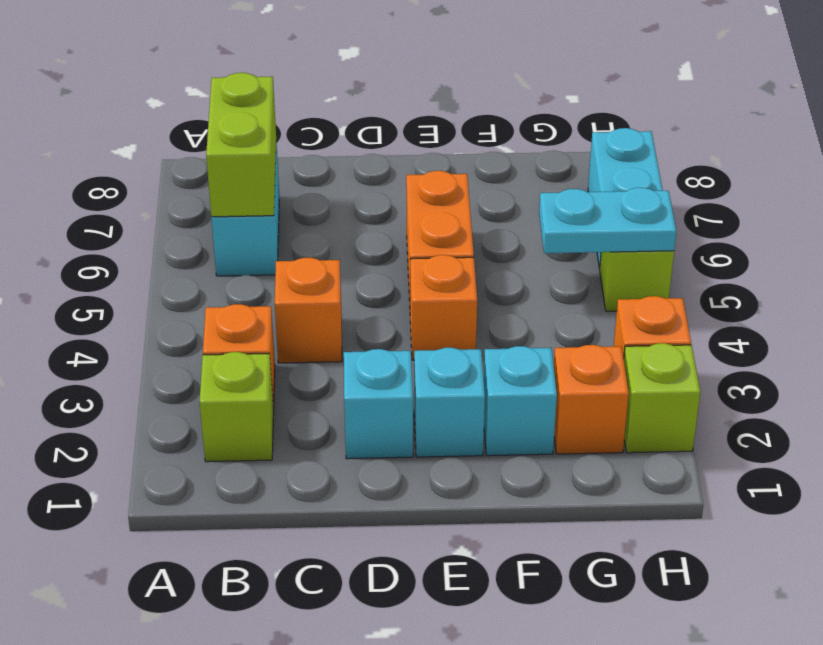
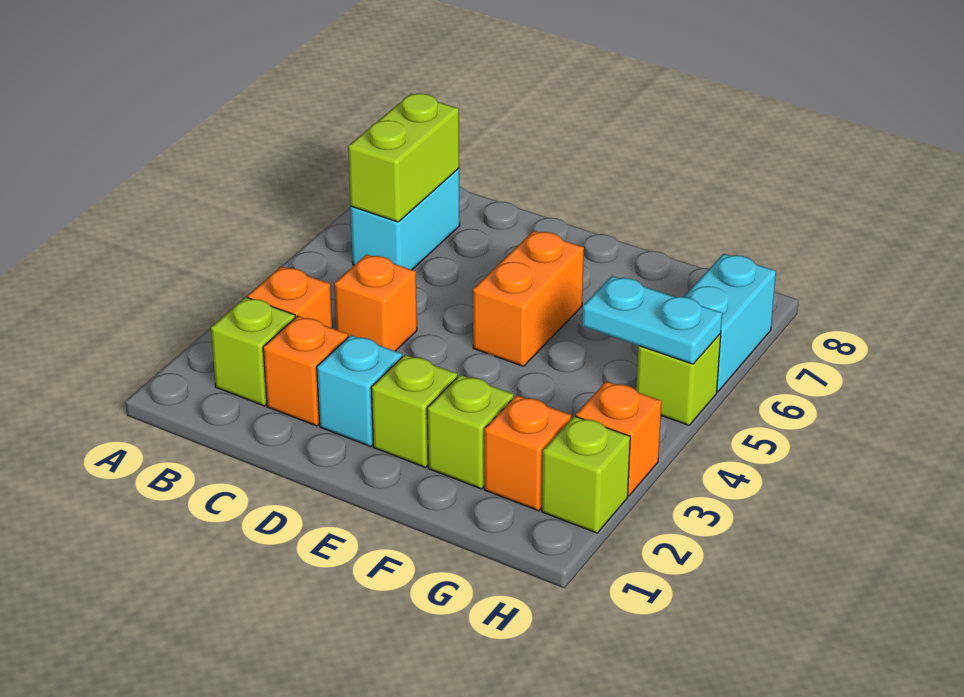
cyan brick E2 level 1 -> lime brick E2 level 1
orange brick E4 level 1 -> orange brick C2 level 1
cyan brick F2 level 1 -> lime brick F2 level 1

